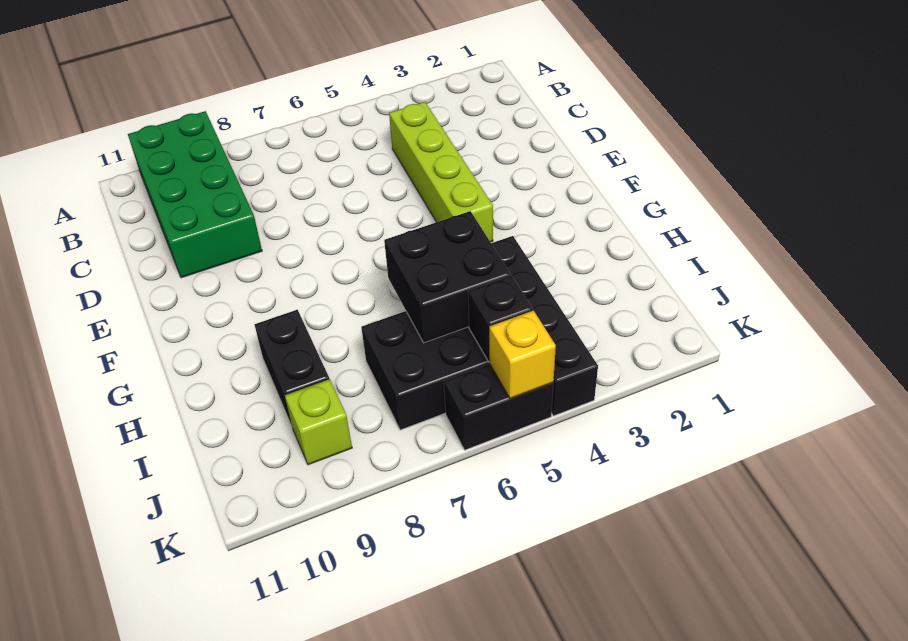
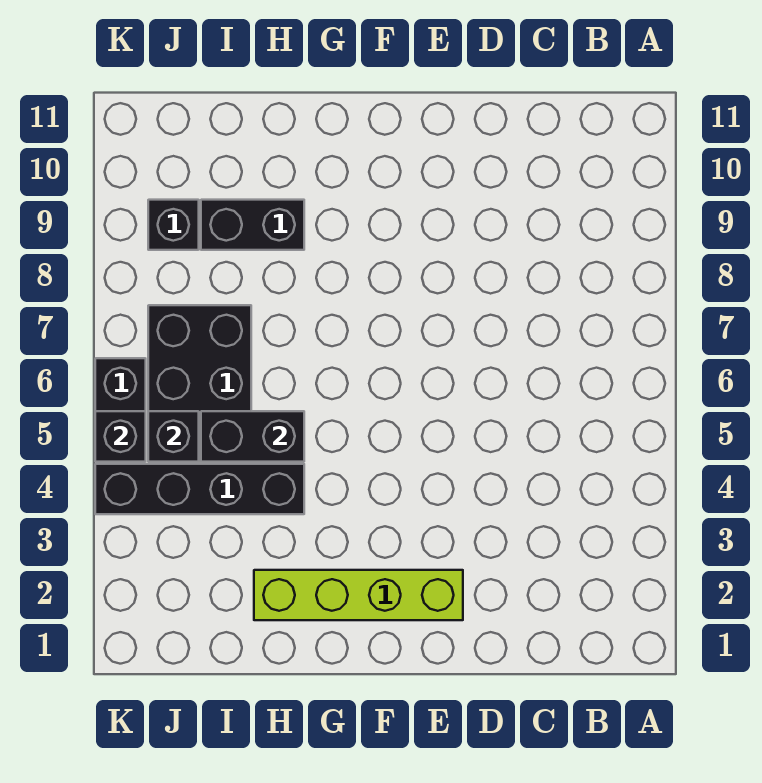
green brick A9:D10 level 1 -> none
lime brick C4:F4 level 1 -> lime brick E2:H2 level 1
black brick H5:I6 level 2 -> black brick H5:I5 level 2
lime brick J9 level 1 -> black brick J9 level 1
yellow brick K5 level 2 -> black brick K5 level 2

